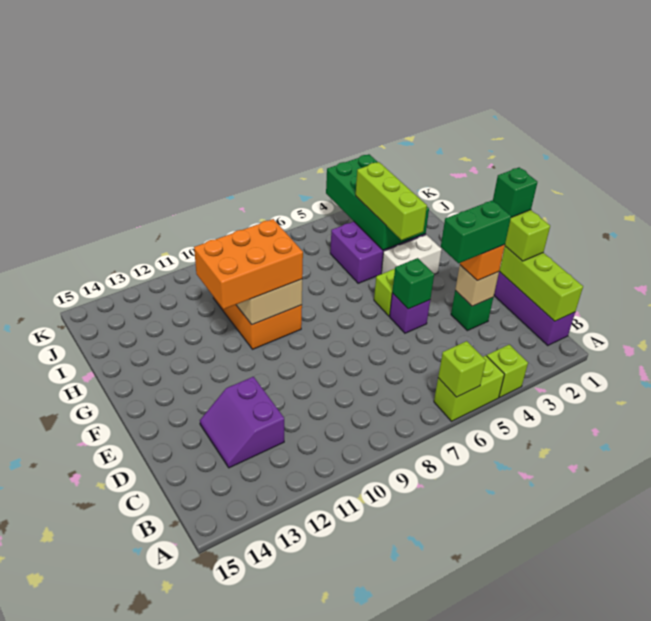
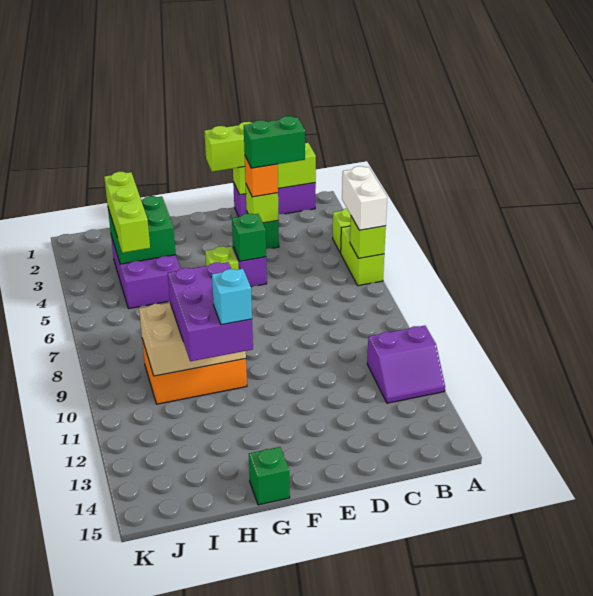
purple slope C12:D13 level 1 top 12 -> purple slope A11:B12 level 1 top 11
tan brick D3 level 2 -> lime brick D3 level 2
green brick D3:D4 level 4 -> green brick C3:D3 level 4
green brick E1 level 4 -> green brick G15 level 1
white brick G3:G4 level 1 -> white brick A5:A6 level 3
lime brick G4:I4 level 3 -> lime brick I3:I5 level 3
orange brick G9:H11 level 3 -> purple brick G9:H11 level 3
none -> cyan brick G11 level 4
green brick H3:K4 level 2 -> green brick H3:I4 level 2

